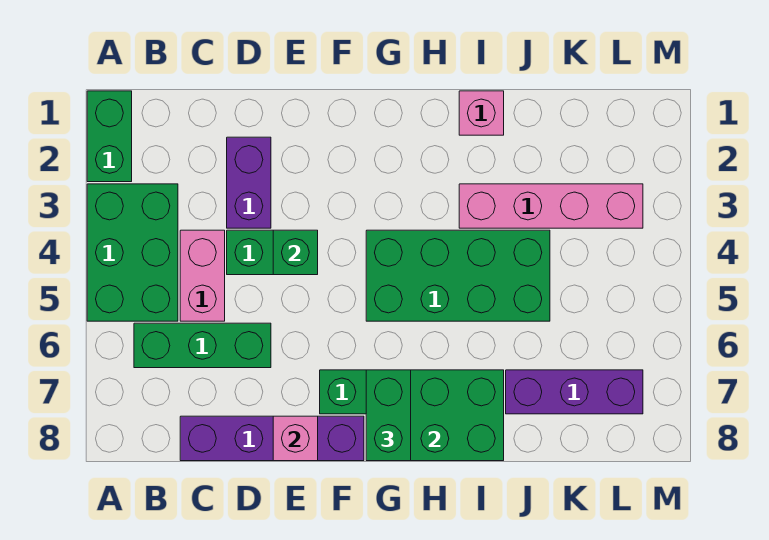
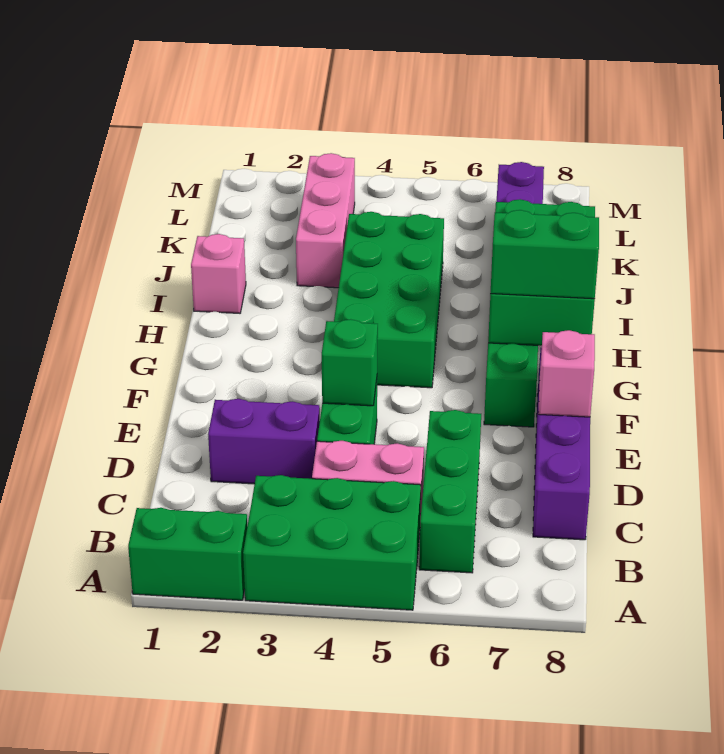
pink brick I3:L3 level 1 -> pink brick J3:L3 level 1

